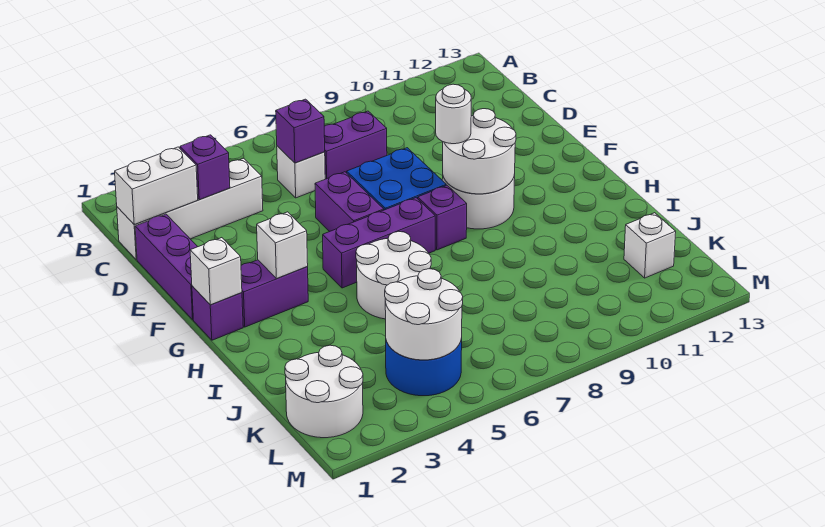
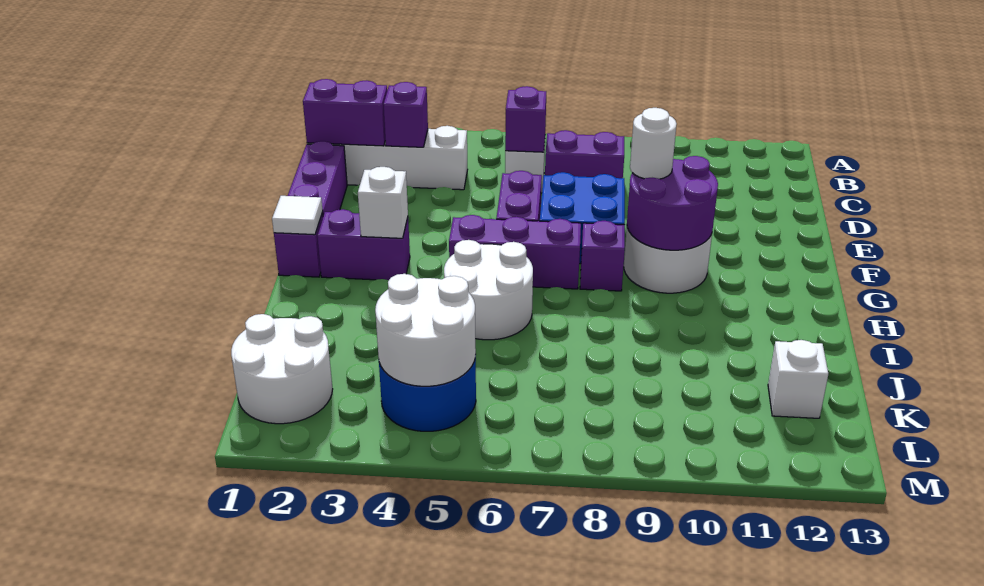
white brick C1:C2 level 2 -> purple brick C1:C2 level 2
white round brick F9:G10 level 2 -> purple round brick F9:G10 level 2
white brick G1 level 2 -> white tile G1 level 2

